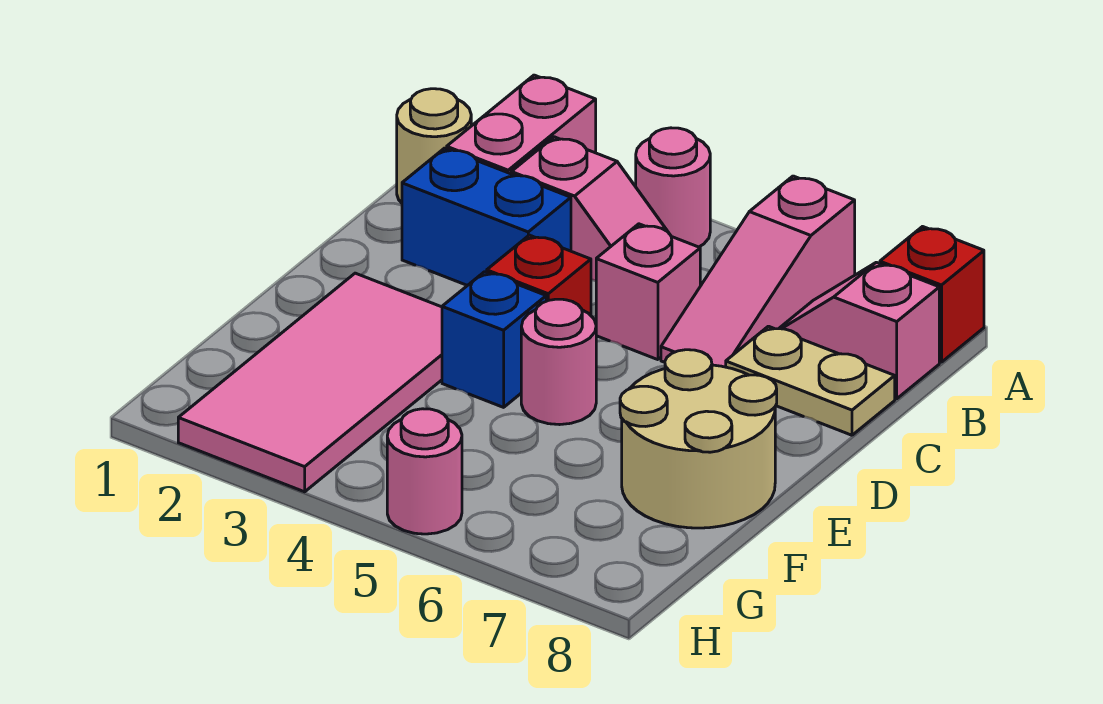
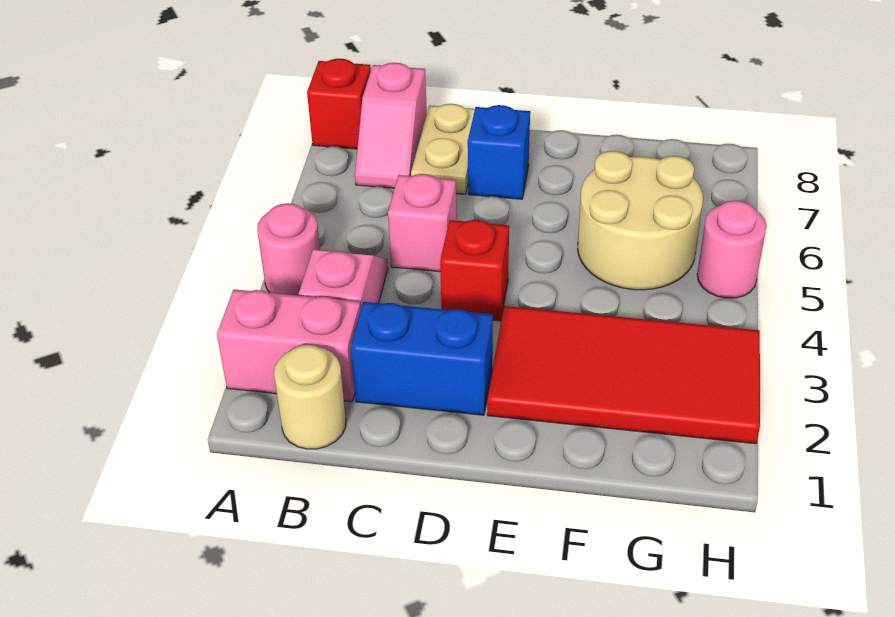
pink slope A6:C6 level 1 top A -> none
blue brick C2:C3 level 1 -> blue brick C2:D2 level 1
pink tile E2:H3 level 1 -> red tile E2:H3 level 1
blue brick E4 level 1 -> blue brick D7 level 1
pink round brick E5 level 1 -> none
tan round brick E7:F8 level 1 -> tan round brick F5:G6 level 1

